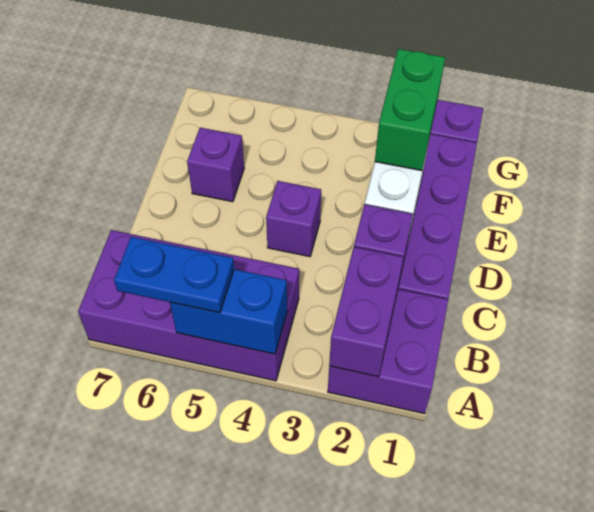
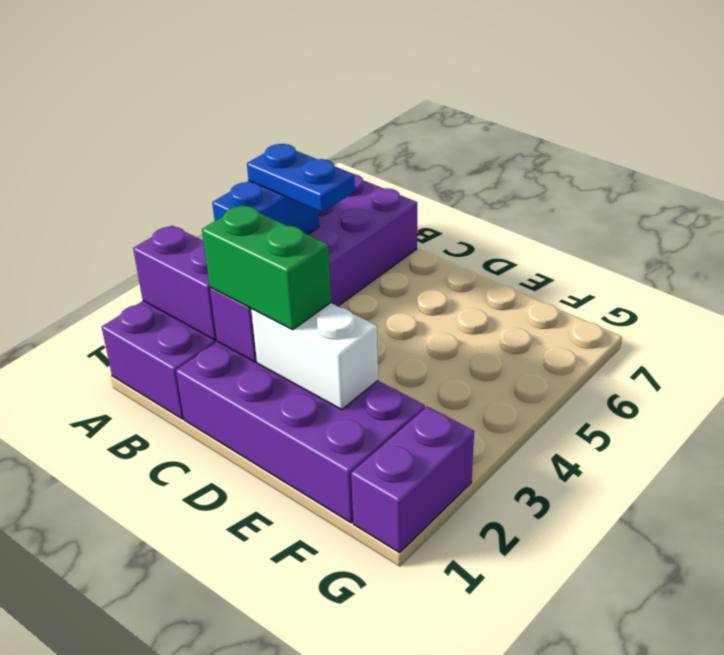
blue plate A5:A6 level 3 -> blue plate A5:B5 level 3
purple brick D4 level 1 -> none
green brick E2:F2 level 3 -> green brick C2:D2 level 3
purple brick E6 level 1 -> none

